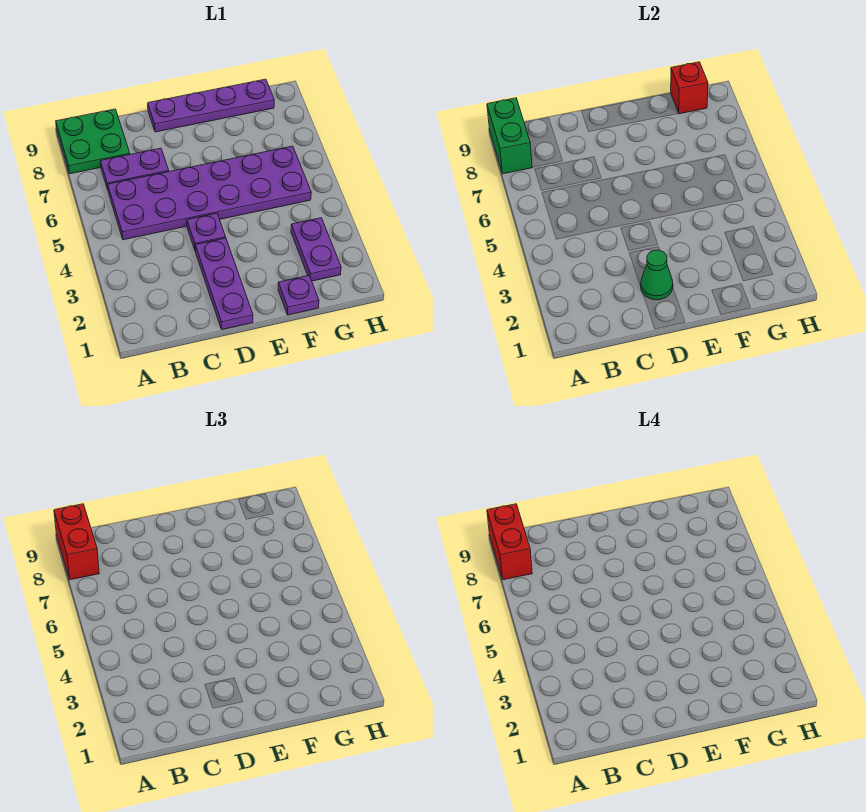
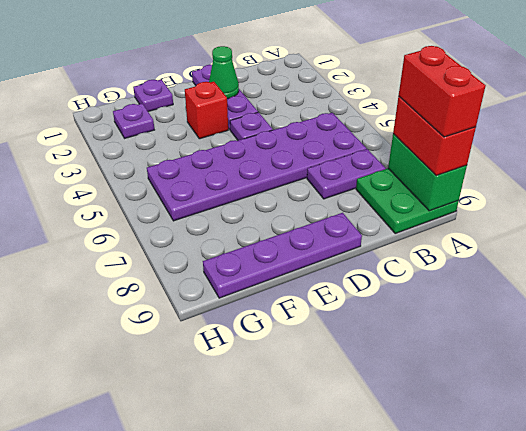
purple plate G2:G3 level 1 -> purple plate G2 level 1
red brick G9 level 2 -> red brick E3 level 1

